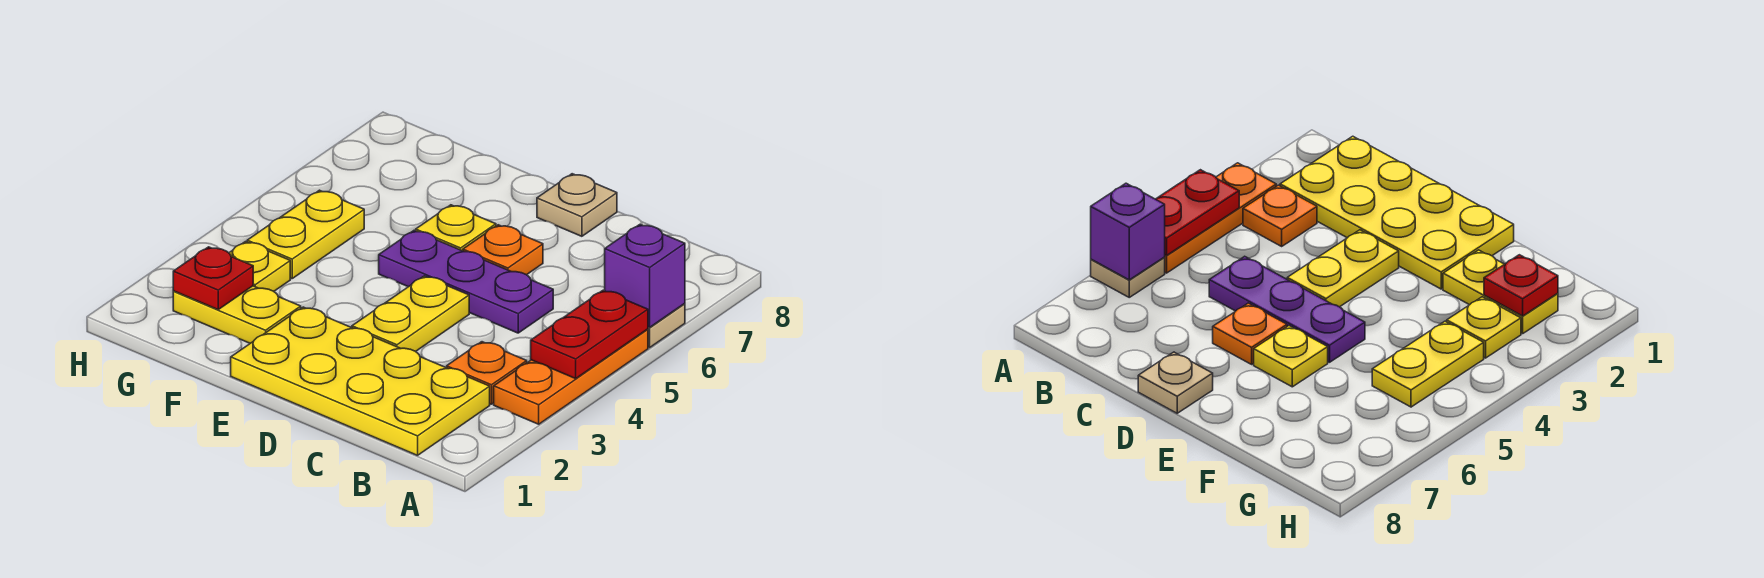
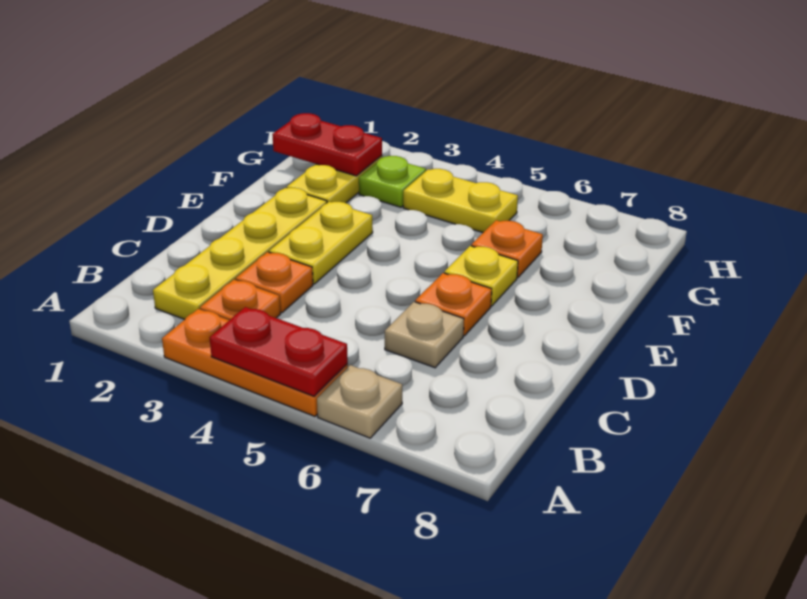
purple brick A6 level 2 -> none
yellow plate B1:E2 level 1 -> yellow plate B2:E2 level 1
none -> orange plate C3 level 1
purple plate C5:E5 level 1 -> none
yellow plate D3:D4 level 1 -> yellow plate D3:E3 level 1
tan plate D8 level 1 -> tan plate C6 level 1
none -> orange plate F6 level 1
red plate G2 level 2 -> red plate G1:G2 level 2
yellow plate G3 level 1 -> lime plate G3 level 1

